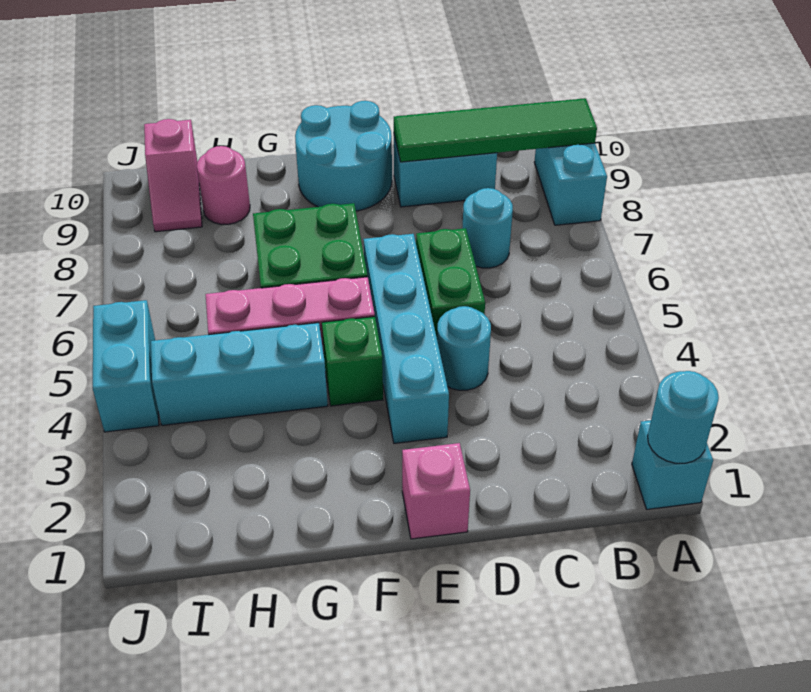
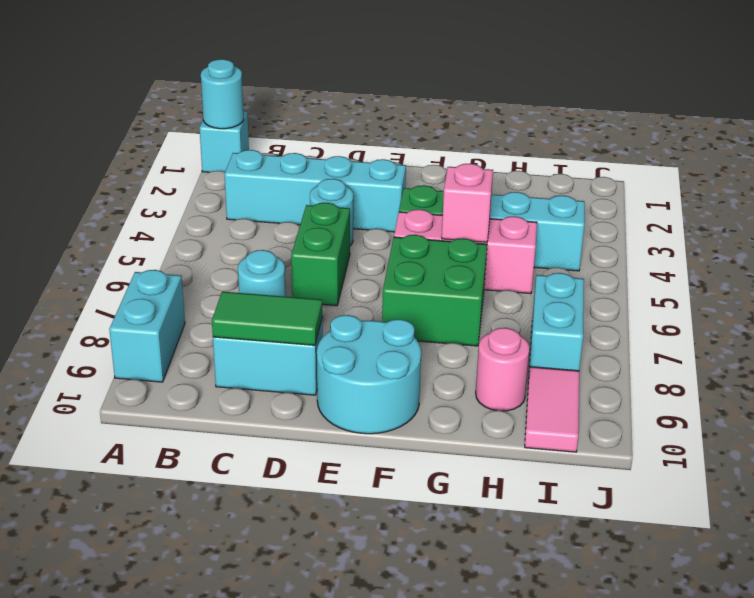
green tile A9:D9 level 2 -> green tile C9:D9 level 2
pink brick E1 level 1 -> pink brick G5 level 2
cyan brick E3:E6 level 1 -> cyan brick B3:E3 level 1
pink slope I9:I10 level 1 top 10 -> pink tile I9:I10 level 1
cyan brick J4:J5 level 1 -> cyan brick I7:I8 level 1

